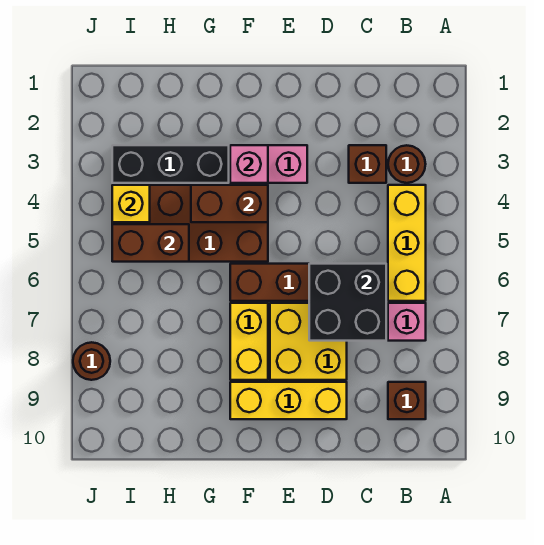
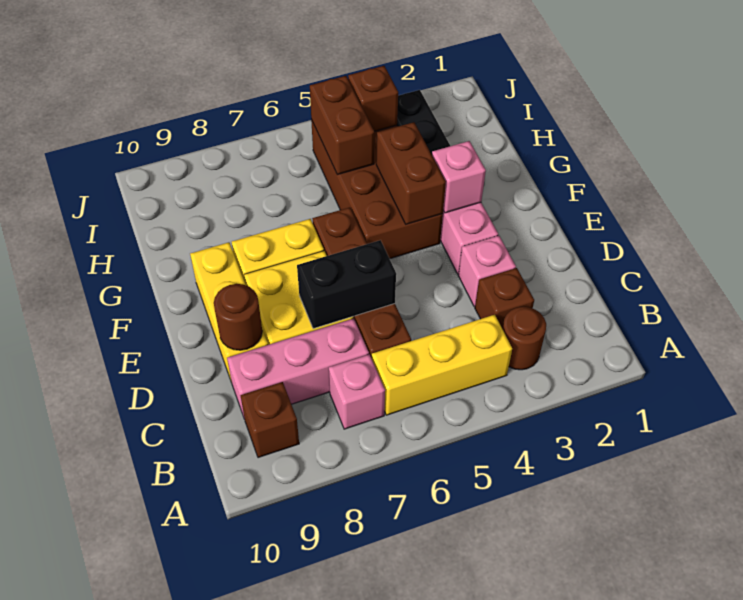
black brick C6:D7 level 2 -> black brick D6:D7 level 2
none -> pink brick C7:C9 level 1
none -> pink brick D3 level 1
yellow brick I4 level 2 -> brown brick I4 level 2
brown round brick J8 level 1 -> brown round brick D9 level 2

